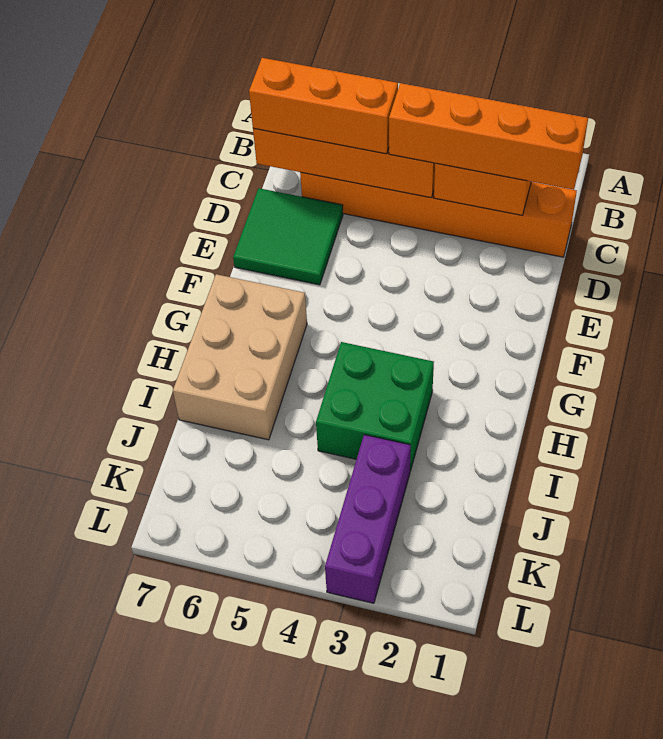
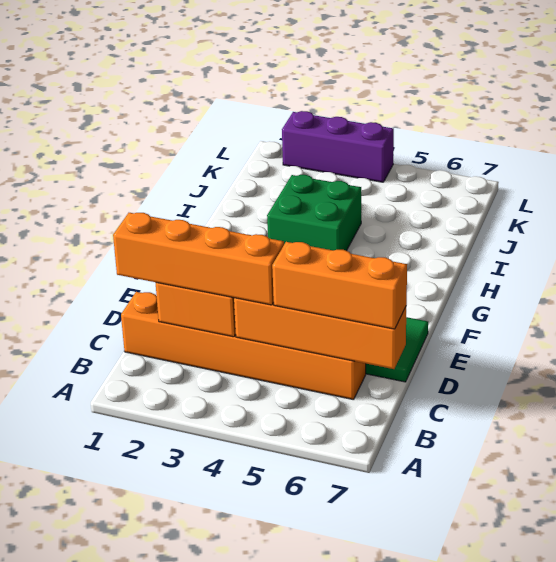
tan brick G6:I7 level 1 -> none
purple brick J3:L3 level 1 -> purple brick L2:L4 level 1

